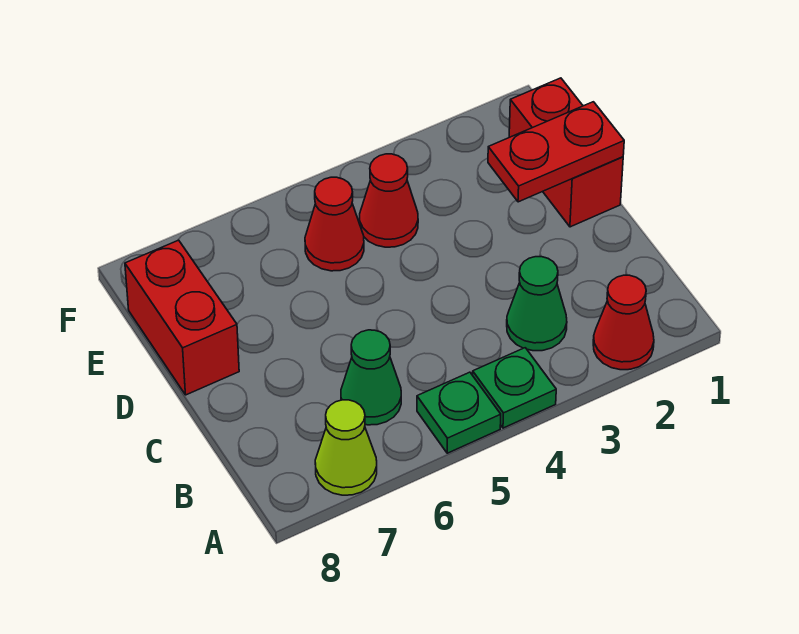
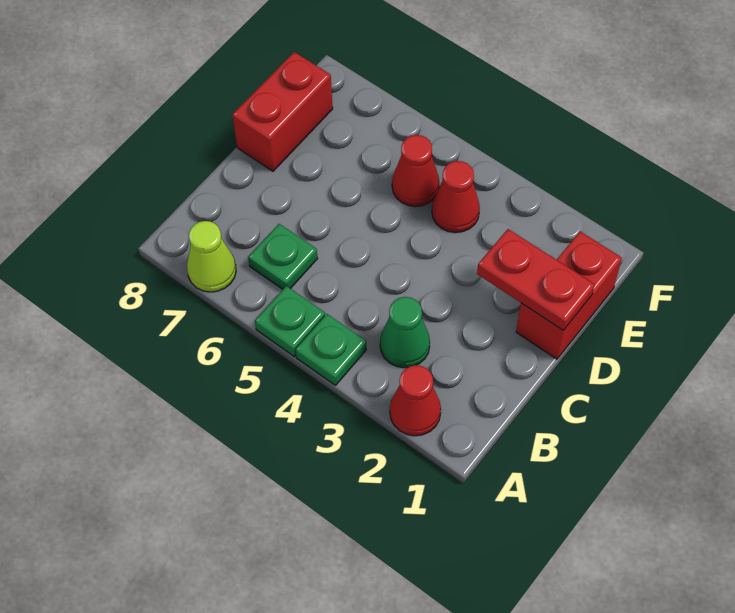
green cone B6 level 1 -> green plate B6 level 1

